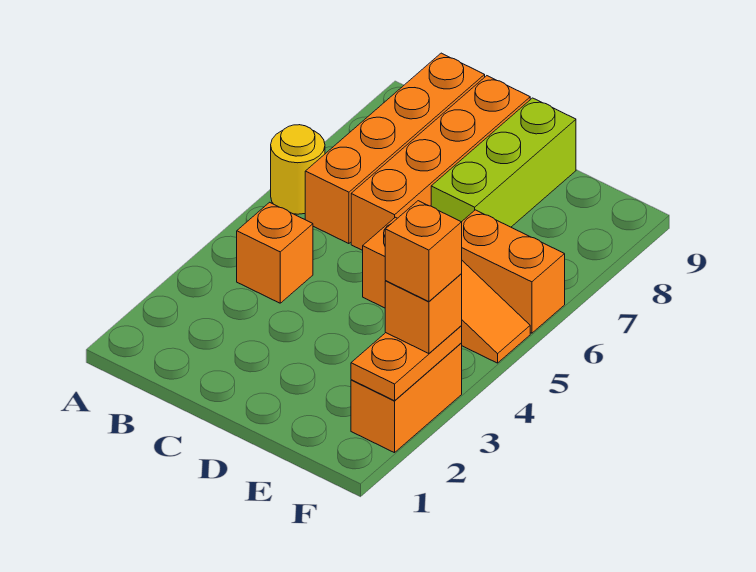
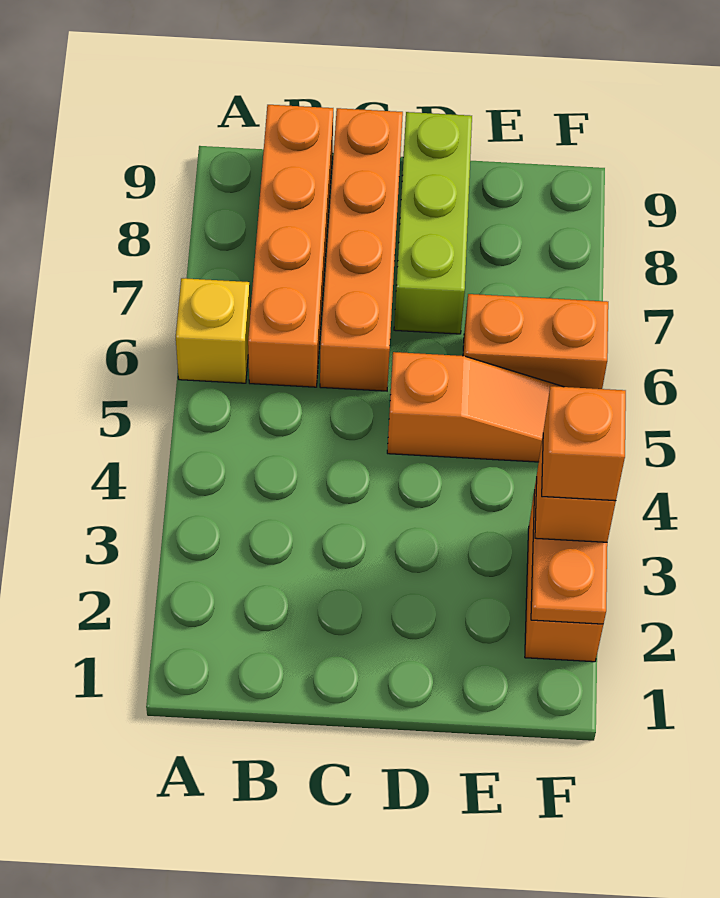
yellow round brick A6 level 1 -> yellow brick A6 level 1
orange brick B4 level 1 -> none

